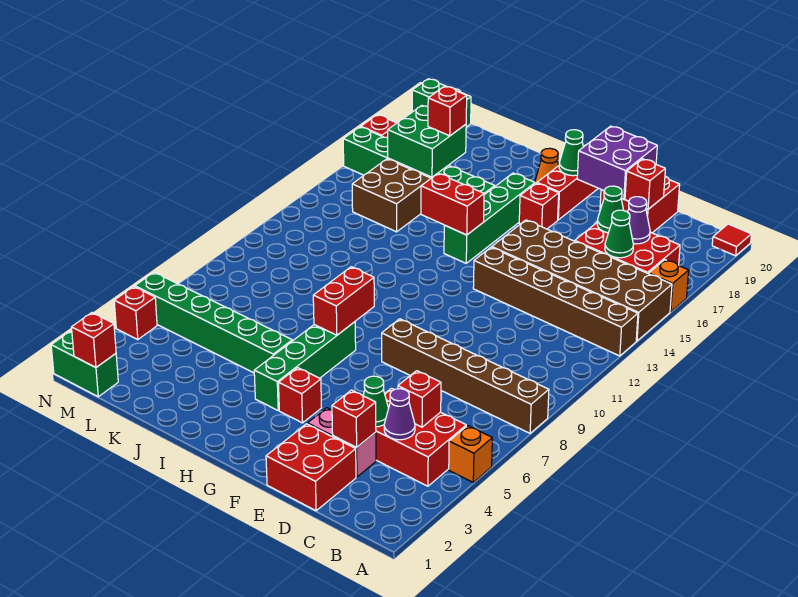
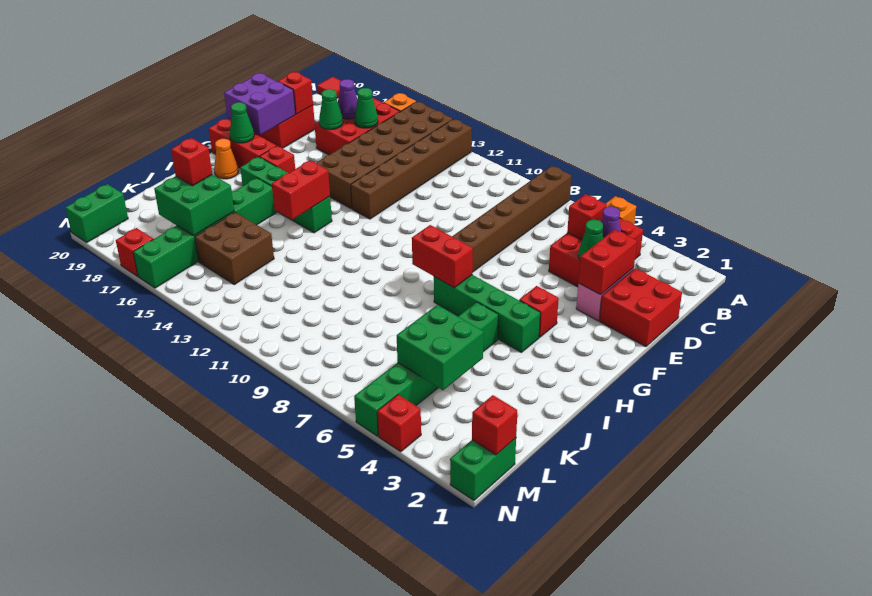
red brick D3 level 2 -> red brick D3:E3 level 2
none -> green brick K4:L5 level 2

